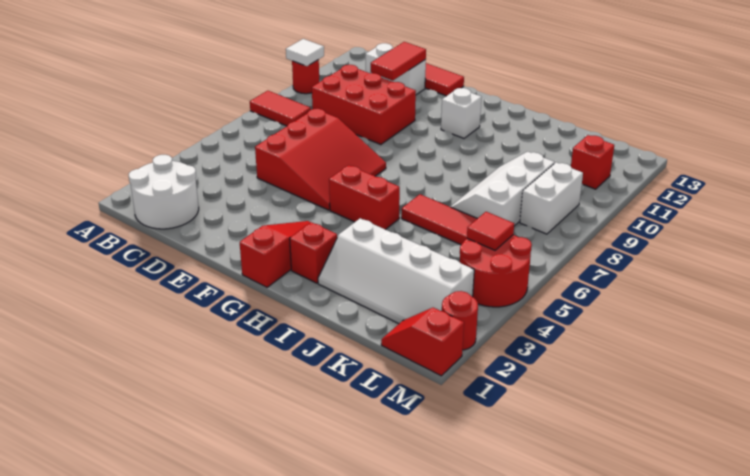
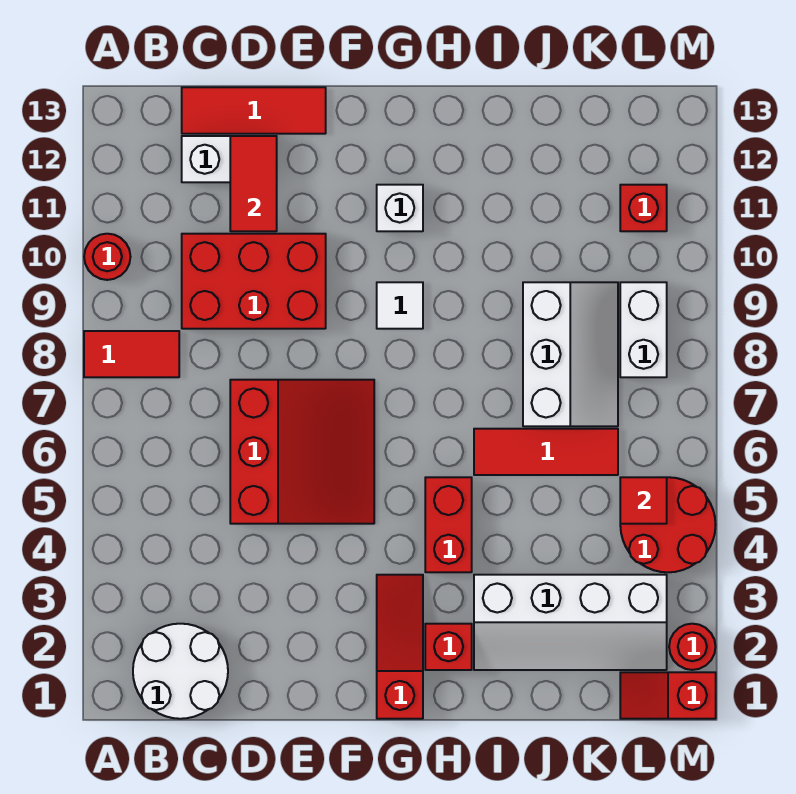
white tile A10 level 2 -> white tile G9 level 1
red brick G5:H5 level 1 -> red brick H4:H5 level 1
white slope J7:K9 level 1 top K -> white slope J7:K9 level 1 top J

